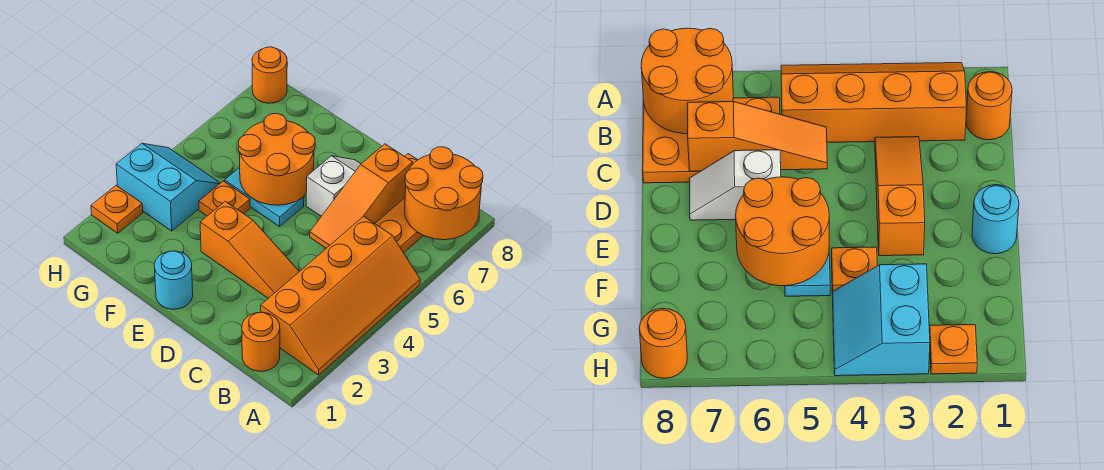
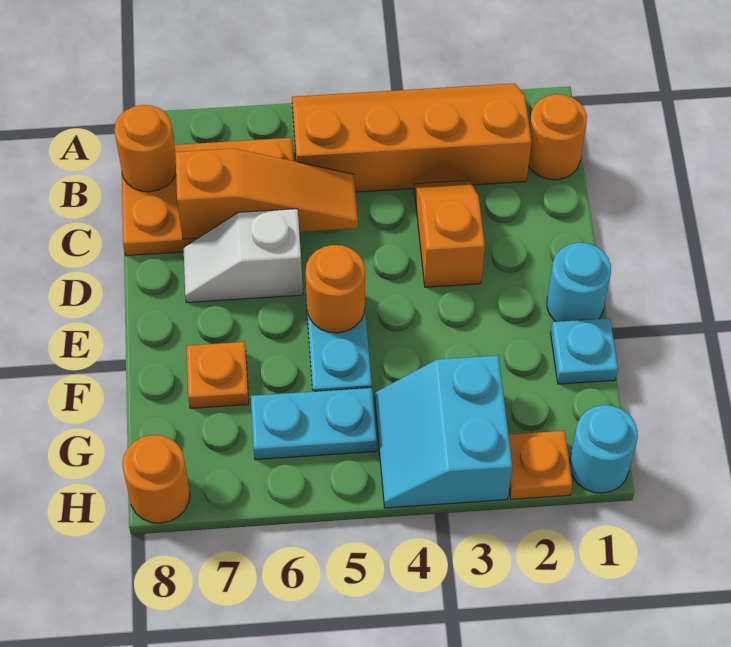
orange round brick A7:B8 level 2 -> orange round brick B8 level 2
orange slope C3:E3 level 1 top E -> orange slope C3:D3 level 1 top D
orange round brick E5:F6 level 2 -> orange round brick E5 level 2
none -> cyan plate F1 level 1
orange plate F4 level 1 -> orange plate F7 level 1
none -> cyan plate G5:G6 level 1
none -> cyan round brick H1 level 1

